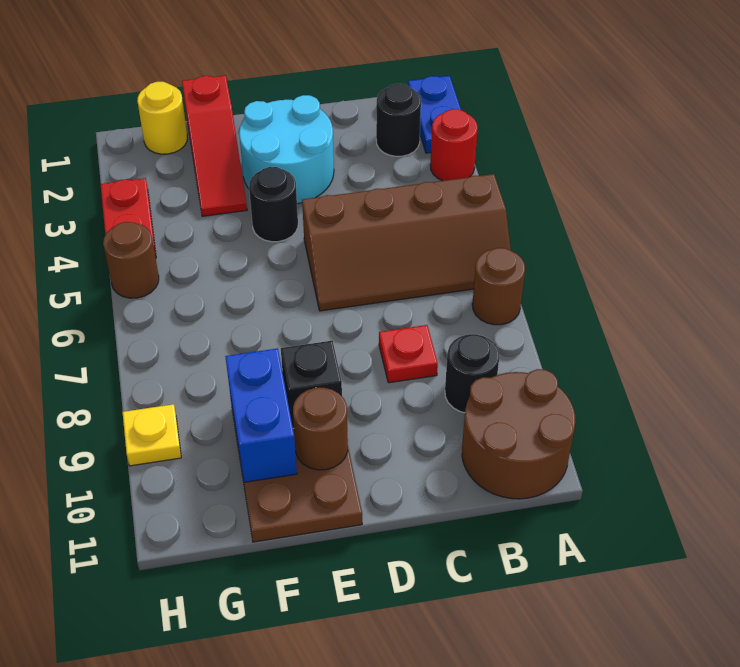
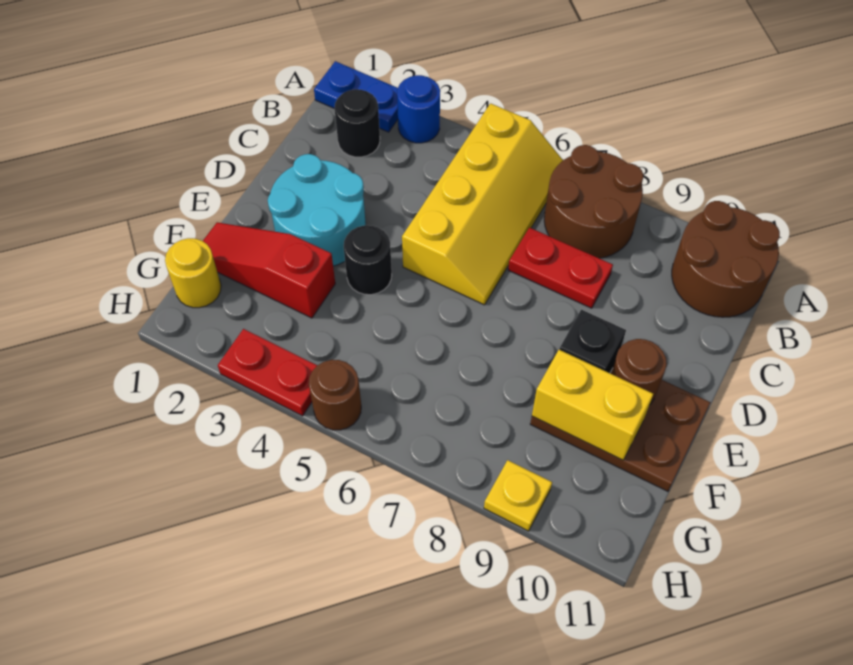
red round brick A3 level 1 -> blue round brick A3 level 1
brown slope A5:D6 level 1 top 5 -> yellow slope A5:D6 level 1 top 5
brown round brick A7 level 1 -> brown round brick A7:B8 level 1
black round brick B9 level 1 -> none
red plate C8 level 1 -> red plate C7:C8 level 1
red slope F1:F3 level 1 top 1 -> red slope F1:F3 level 1 top 3
blue brick F9:F10 level 2 -> yellow brick F9:F10 level 2

